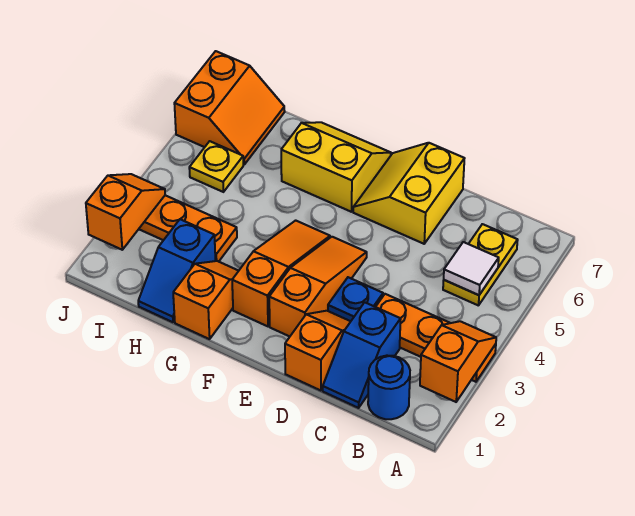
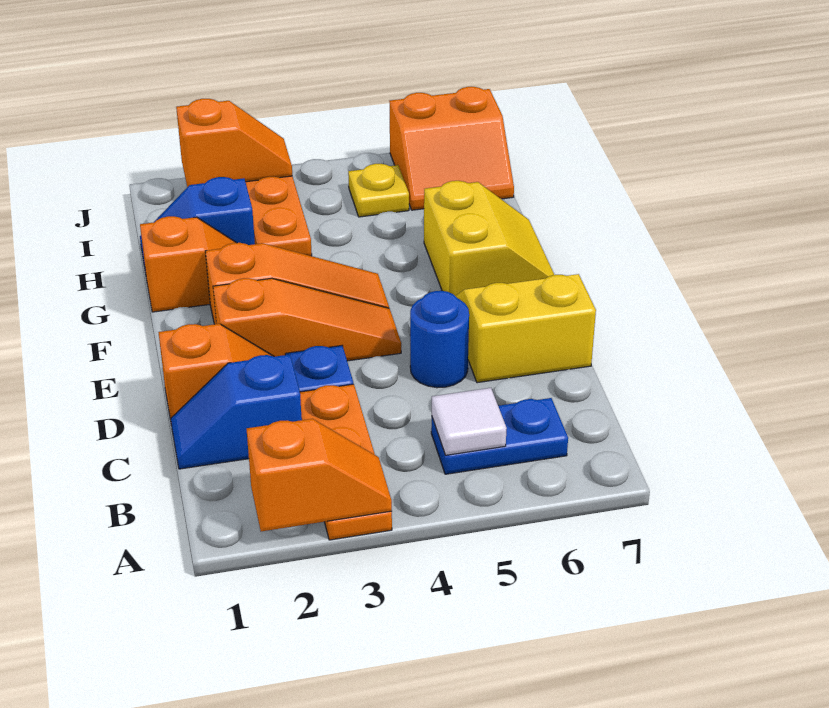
blue round brick B1 level 1 -> blue round brick D5 level 1
yellow plate B5:B6 level 1 -> blue plate B5:B6 level 1

